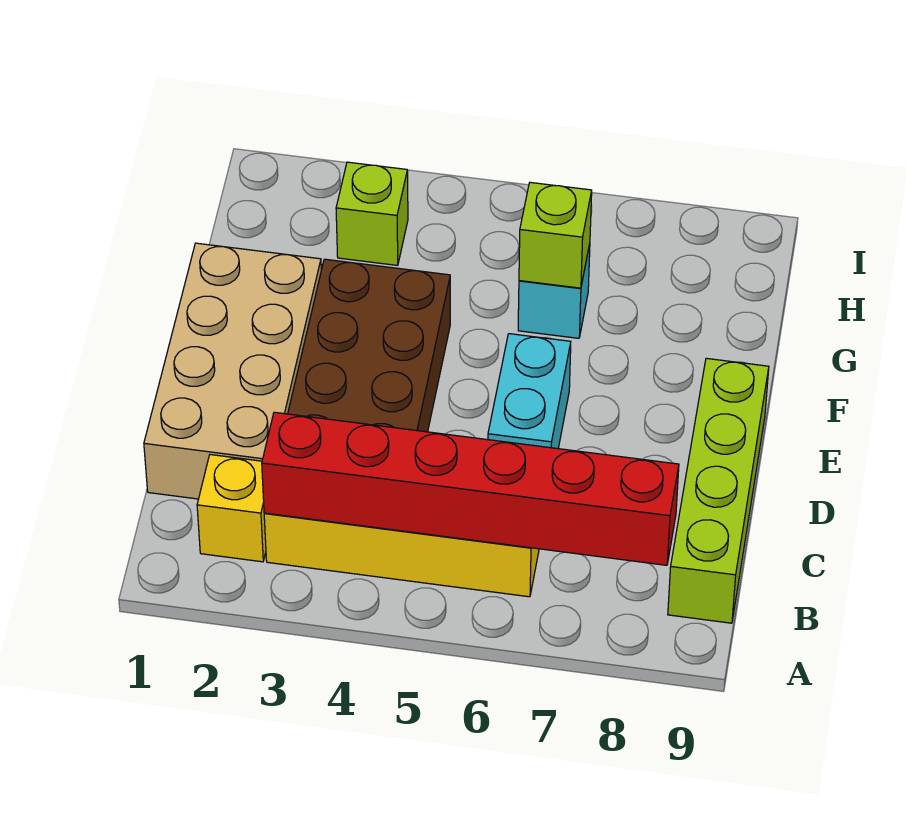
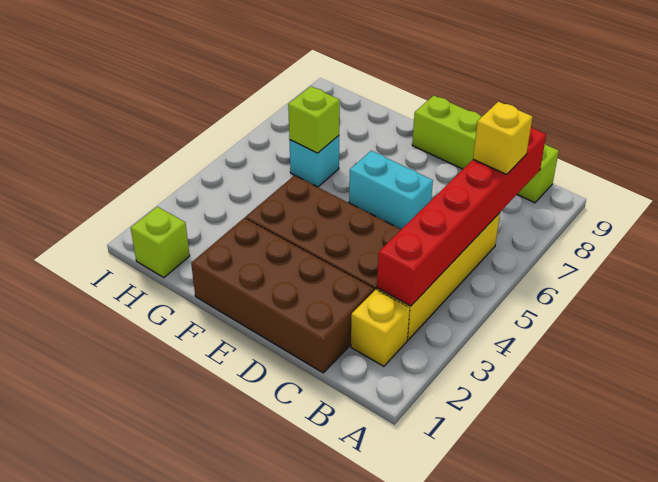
none -> yellow brick B7 level 3
tan brick C1:F2 level 1 -> brown brick C1:F2 level 1
lime brick H3 level 1 -> lime brick H1 level 1

